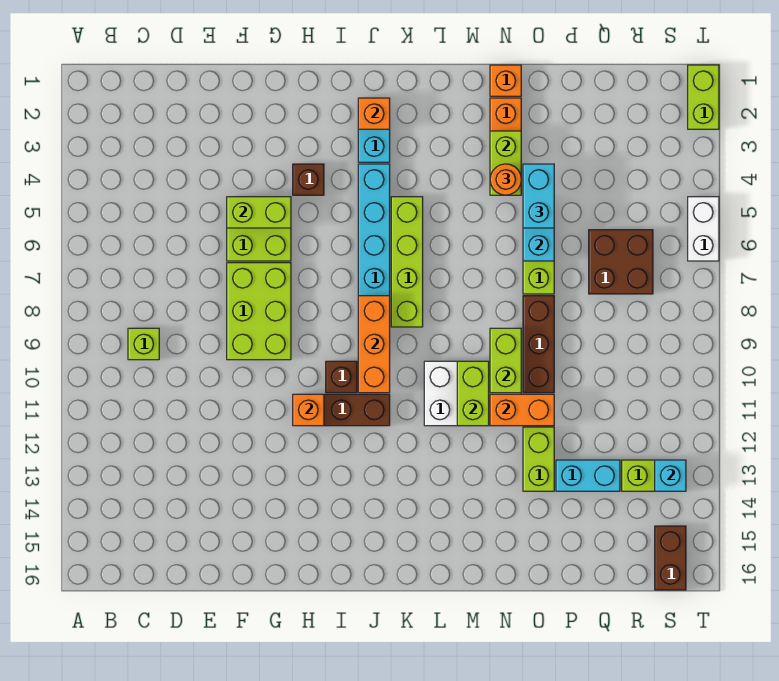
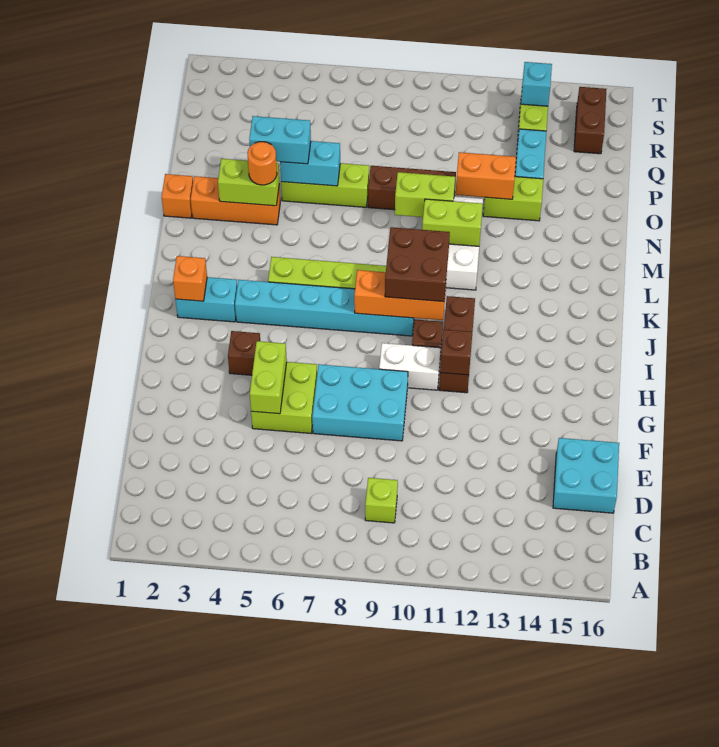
none -> cyan brick D15:E16 level 1
lime brick F7:G9 level 1 -> cyan brick F7:G9 level 1
orange brick H11 level 2 -> brown brick H11 level 2
orange brick N11:O11 level 2 -> orange brick O11:O12 level 2
brown brick Q6:R7 level 1 -> brown brick J9:K10 level 3
brown brick S15:S16 level 1 -> brown brick R15:S15 level 1
lime brick T1:T2 level 1 -> none
white brick T5:T6 level 1 -> white brick H9:H10 level 1

